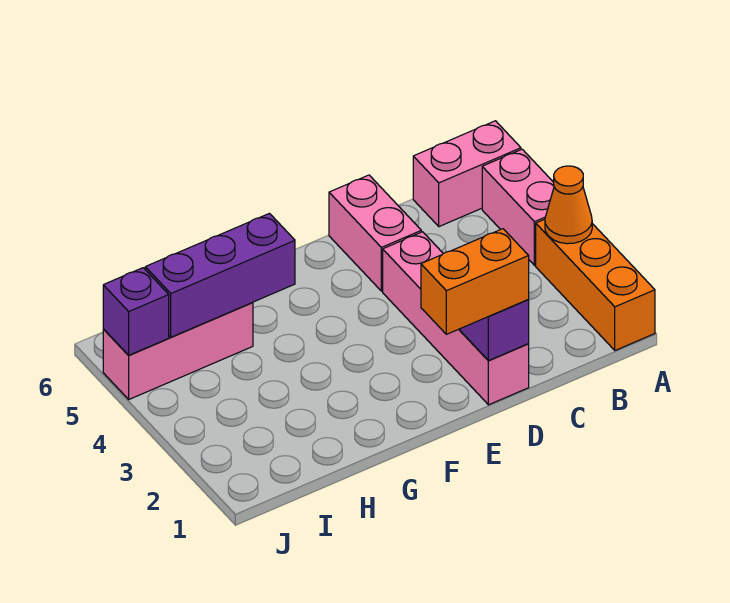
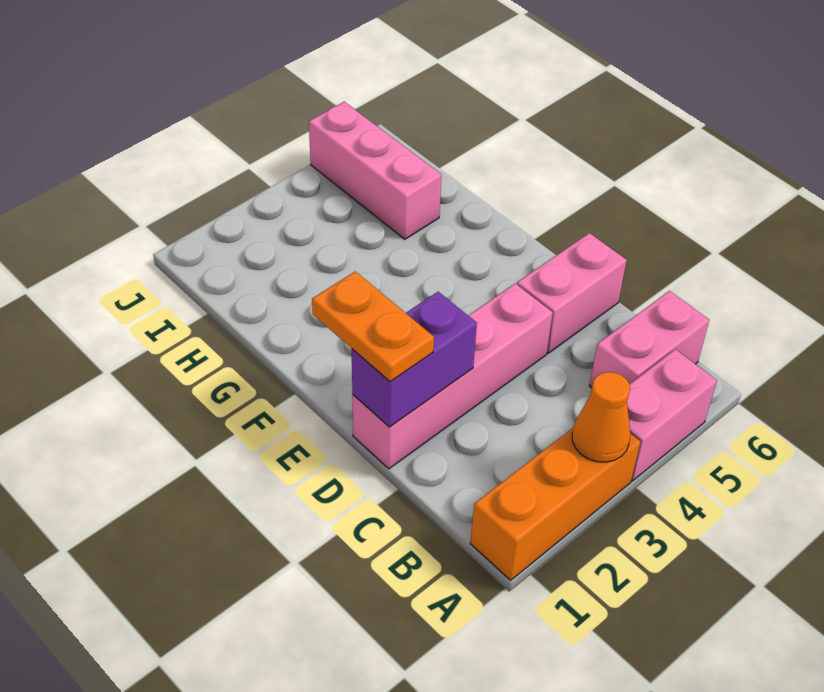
pink brick A6:B6 level 1 -> pink brick B5:B6 level 1
orange brick D1:E1 level 3 -> orange plate D1:E1 level 3
purple brick G5:I5 level 2 -> none
purple brick J5 level 2 -> none

